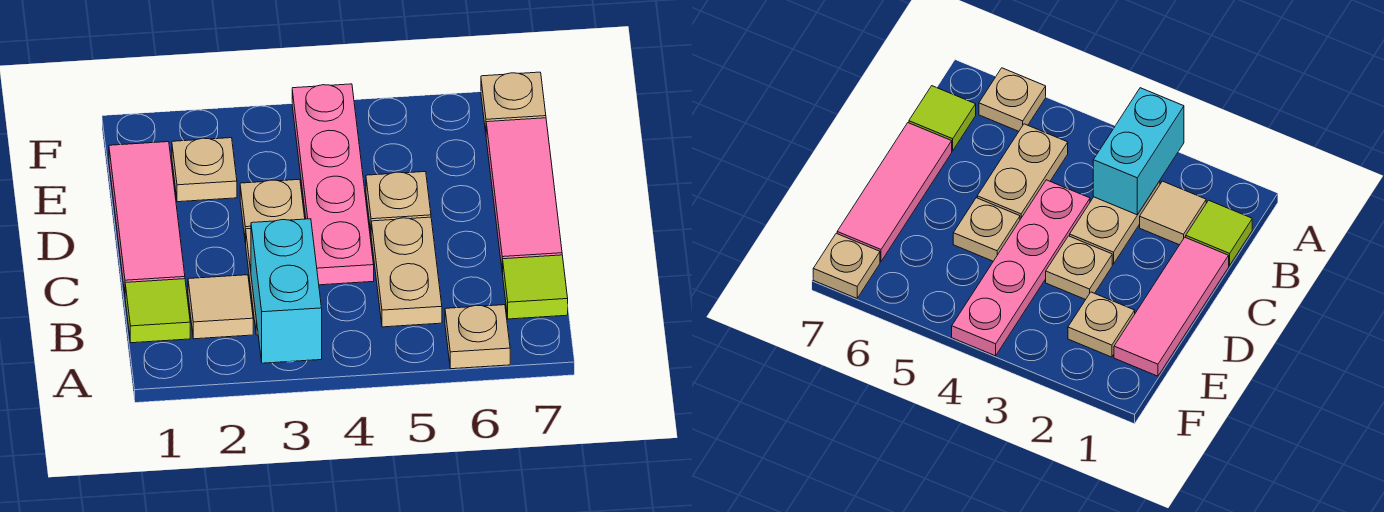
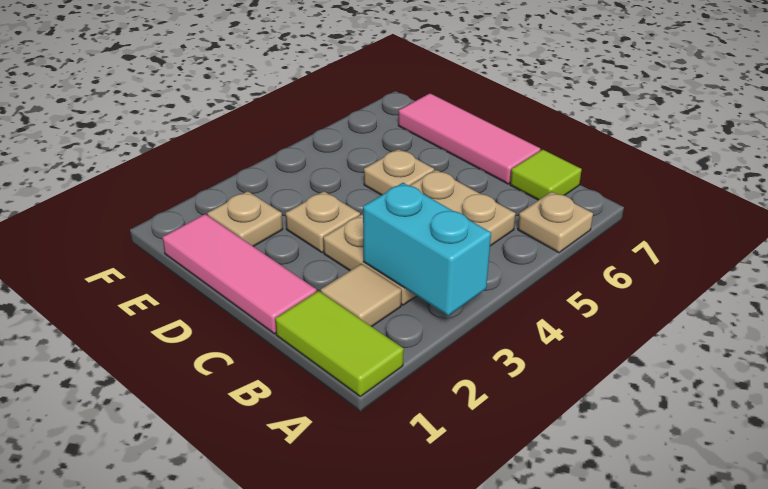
lime tile B1 level 1 -> lime tile A1:B1 level 1
pink plate C4:F4 level 1 -> none
tan plate F7 level 1 -> none

